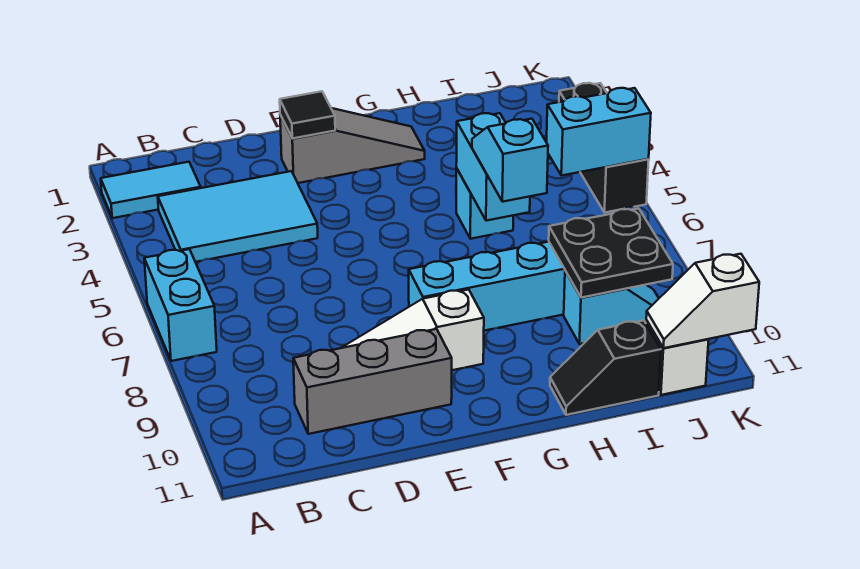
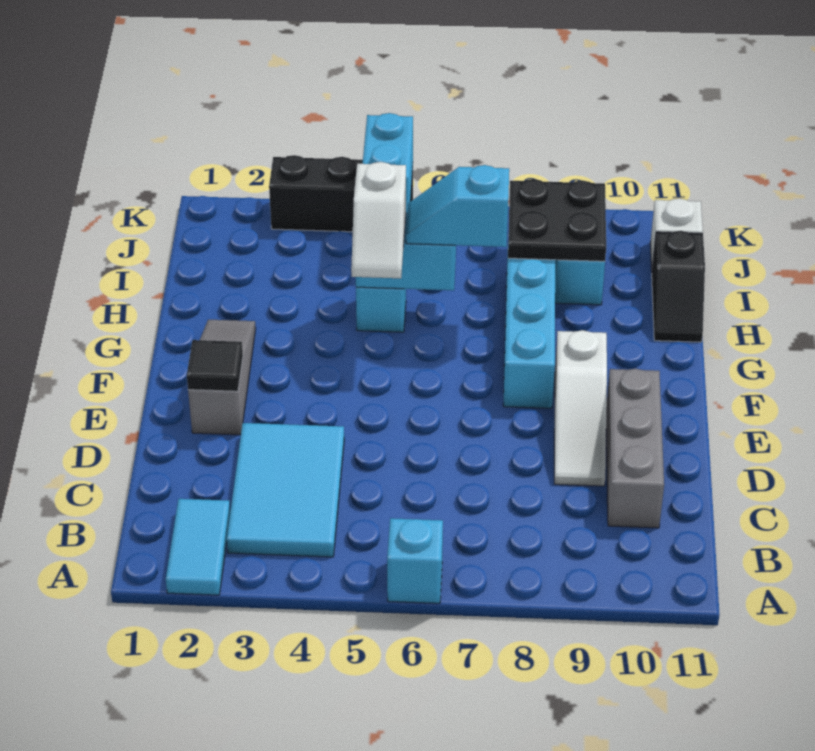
cyan brick A6:A7 level 1 -> cyan brick A6 level 1
white slope J11:K11 level 2 top K -> white slope G5:H5 level 3 top H

